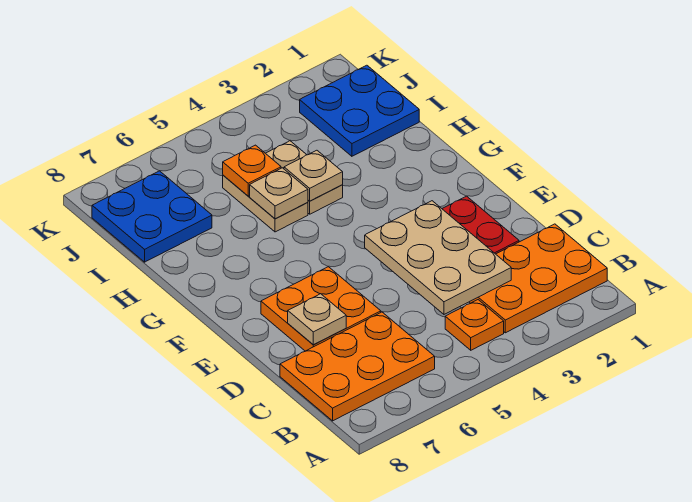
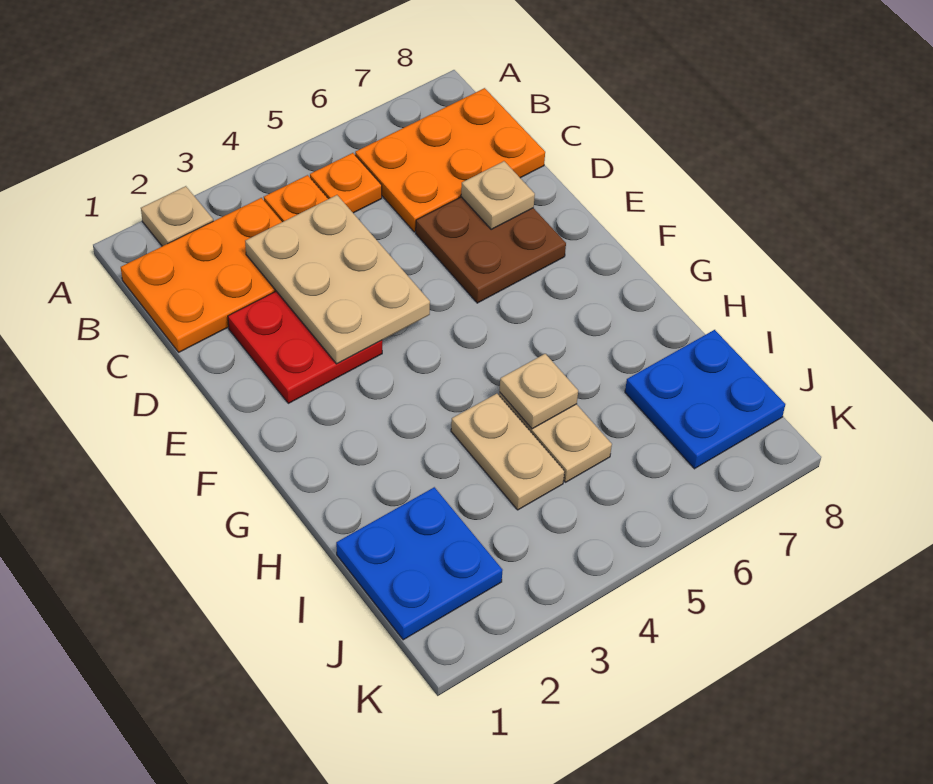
orange plate D6:E7 level 1 -> brown plate D6:E7 level 1
tan plate H4 level 2 -> tan plate A2 level 1
orange plate I5 level 2 -> orange plate B5 level 1

